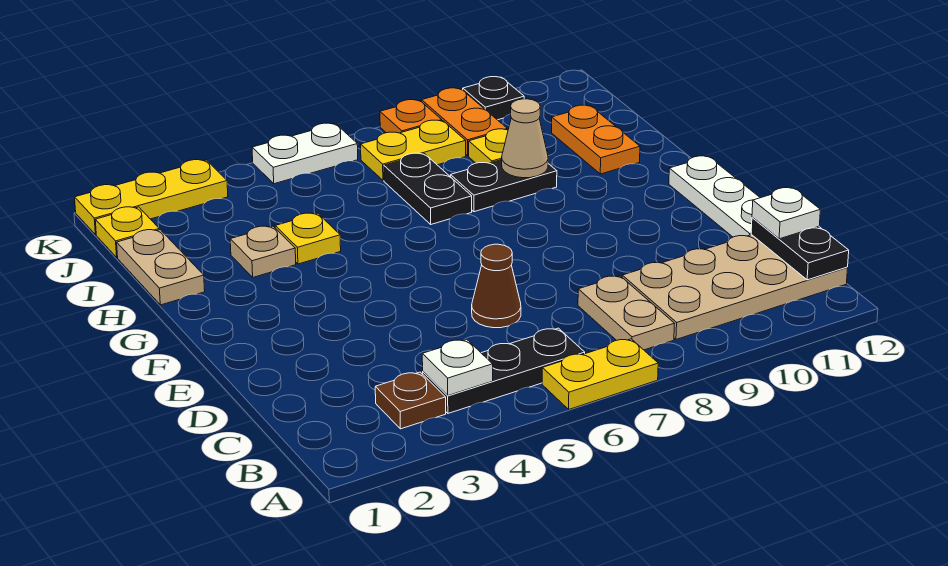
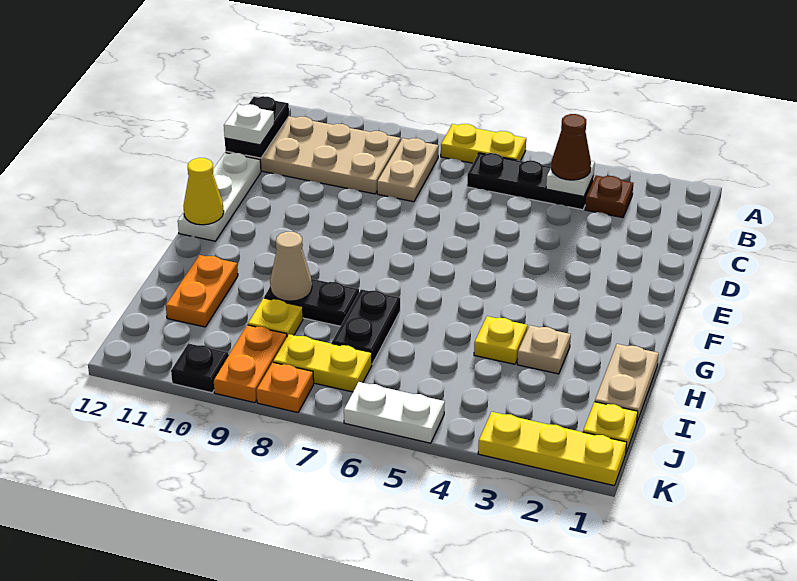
brown cone D6 level 1 -> brown cone B4 level 3
none -> yellow cone F12 level 2

